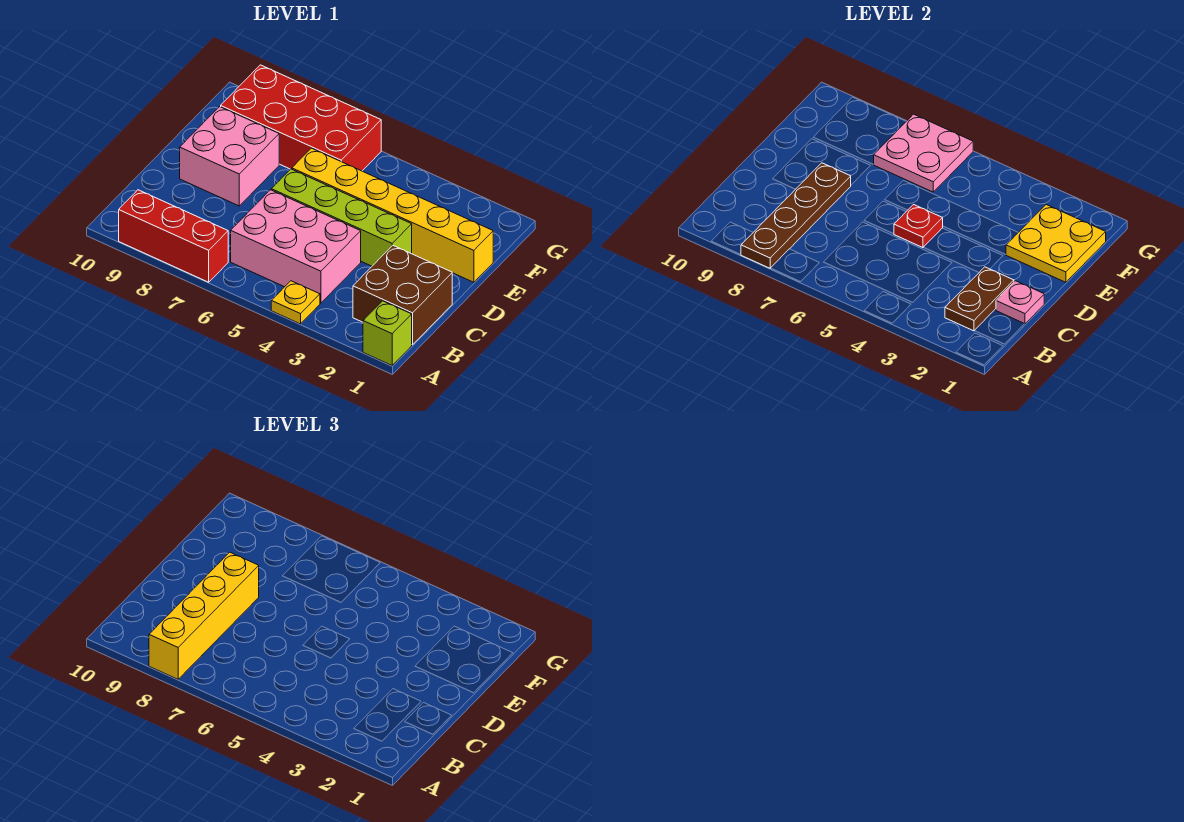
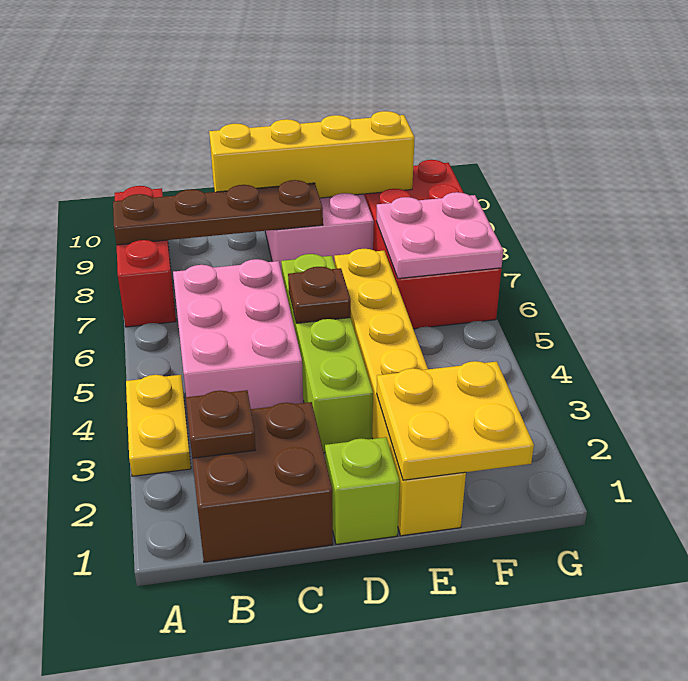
lime brick A1 level 1 -> lime brick D1 level 1
yellow plate A4 level 1 -> yellow plate A3:A4 level 1
yellow brick A8:D8 level 3 -> yellow brick C9:F9 level 2
brown plate B2:C2 level 2 -> brown plate B2 level 2
pink plate C1 level 2 -> none
red plate D5 level 2 -> brown plate D5 level 2

